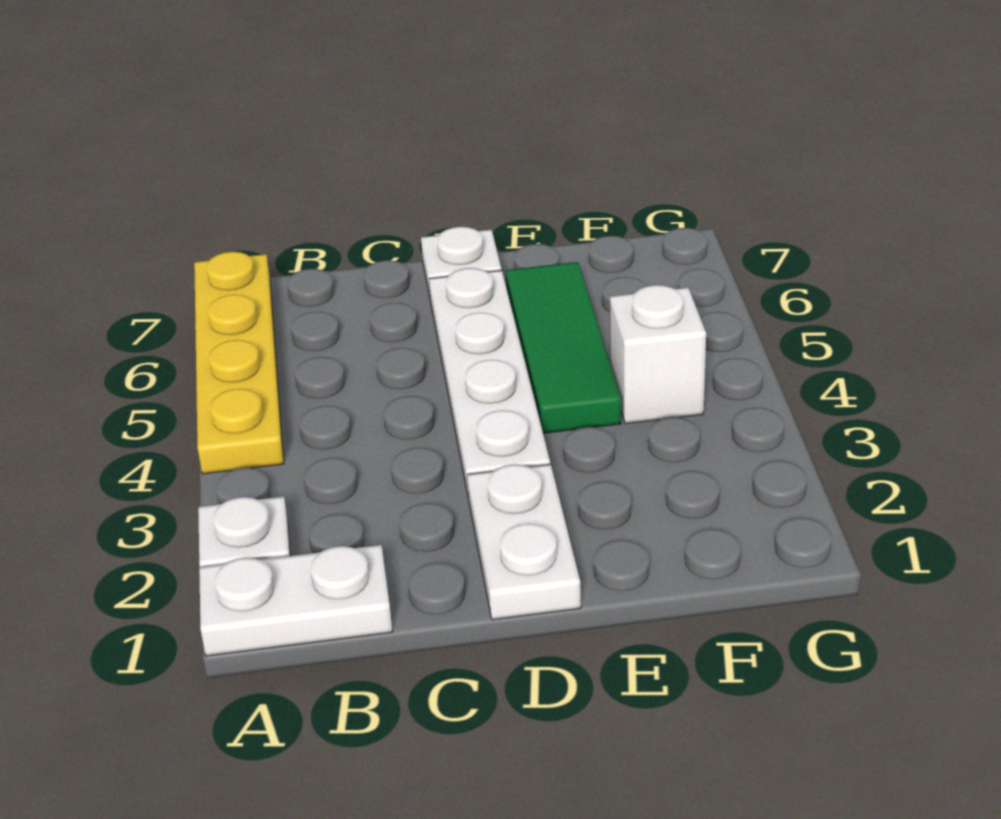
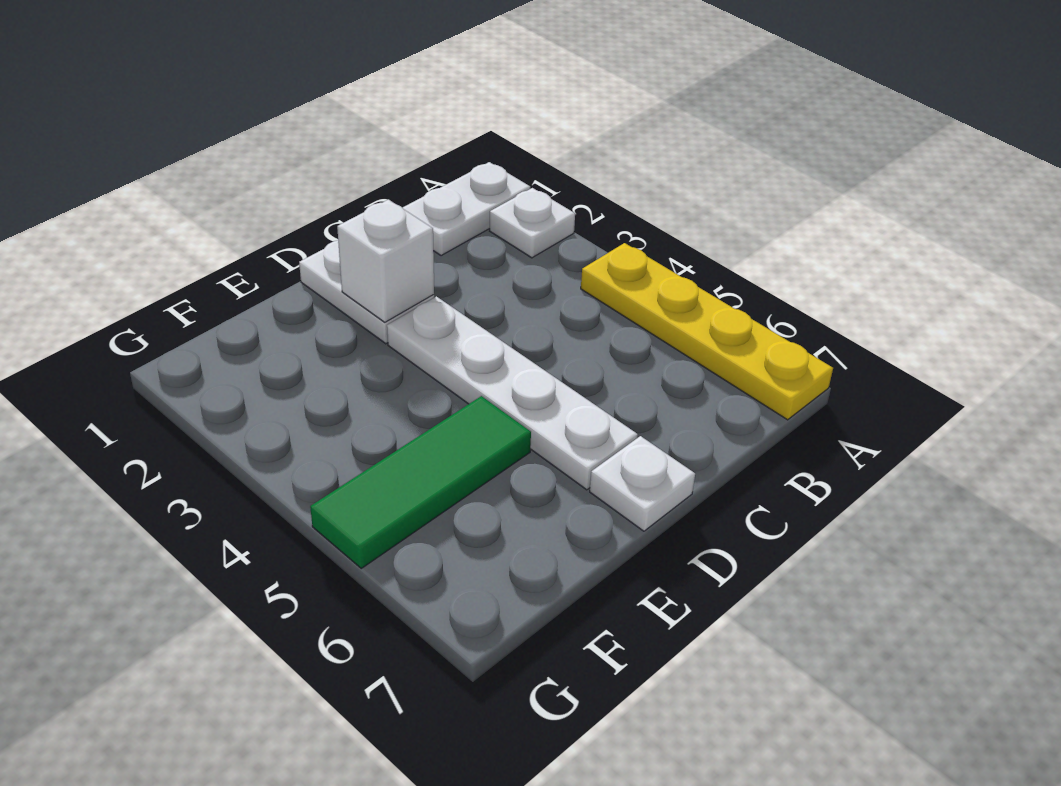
green tile E4:E6 level 1 -> green tile E5:G5 level 1
white brick F4 level 1 -> white brick D2 level 2

